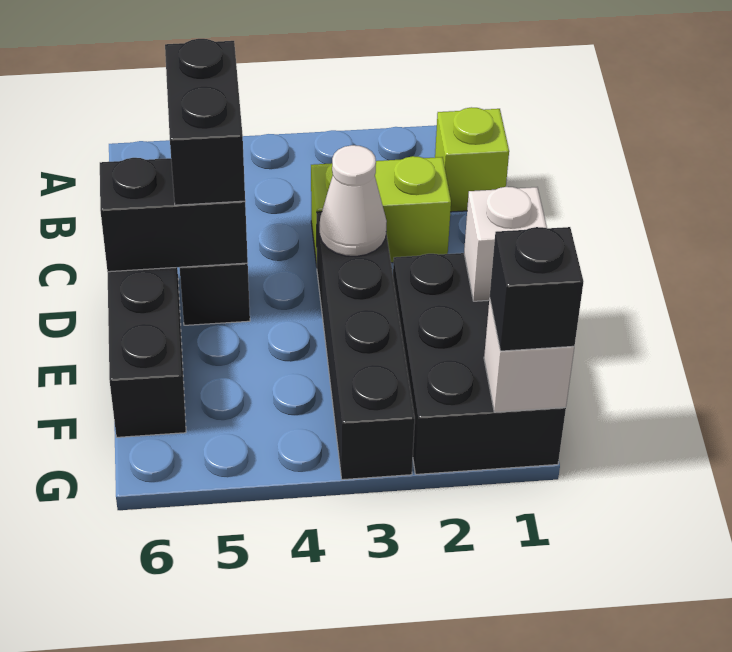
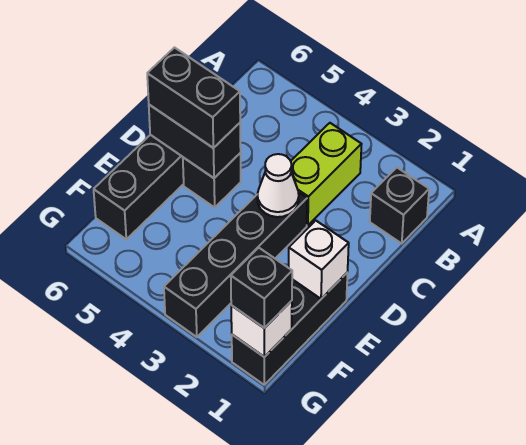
lime brick B1 level 1 -> black brick B1 level 1
lime brick C2:C3 level 1 -> lime brick B3:C3 level 1
black brick C5:D5 level 3 -> black brick D5:D6 level 3
black brick E1:G2 level 1 -> black brick E1:G1 level 1

